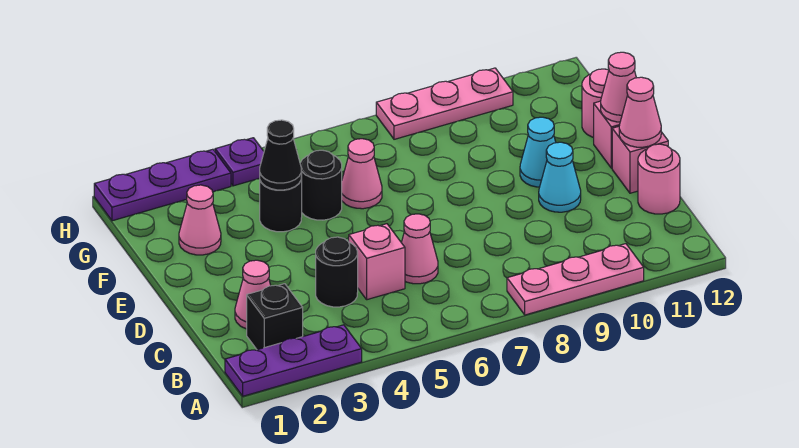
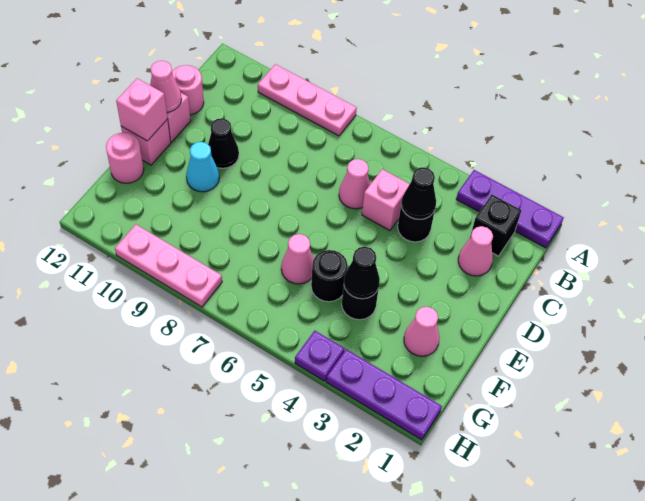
none -> black cone C4 level 2
cyan cone D10 level 1 -> black cone D10 level 1
pink cone E12 level 2 -> pink brick E12 level 2

